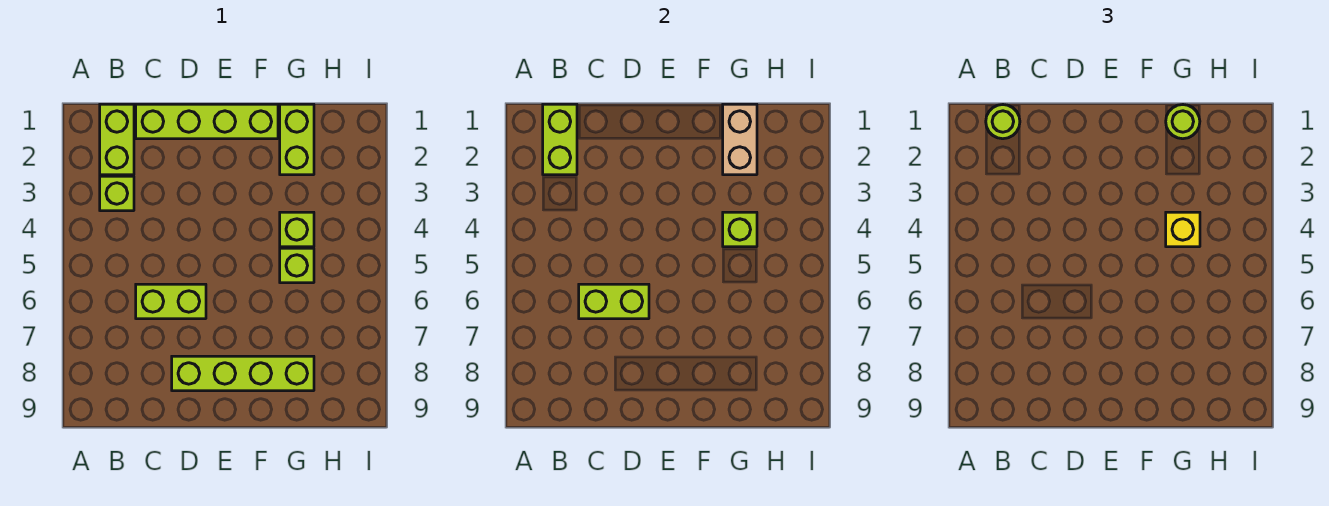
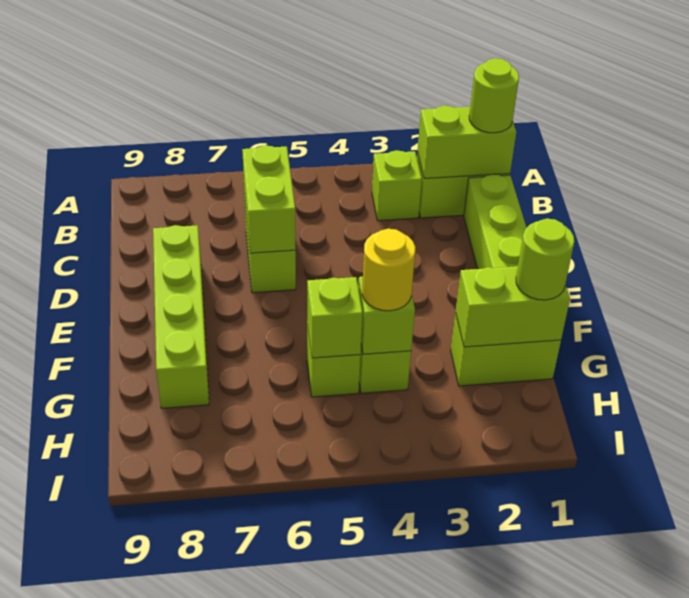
tan brick G1:G2 level 2 -> lime brick G1:G2 level 2
yellow brick G4 level 3 -> yellow round brick G4 level 3
none -> lime brick G5 level 2

